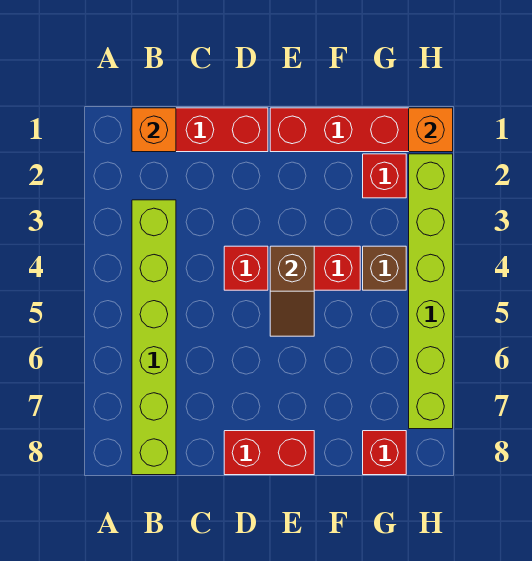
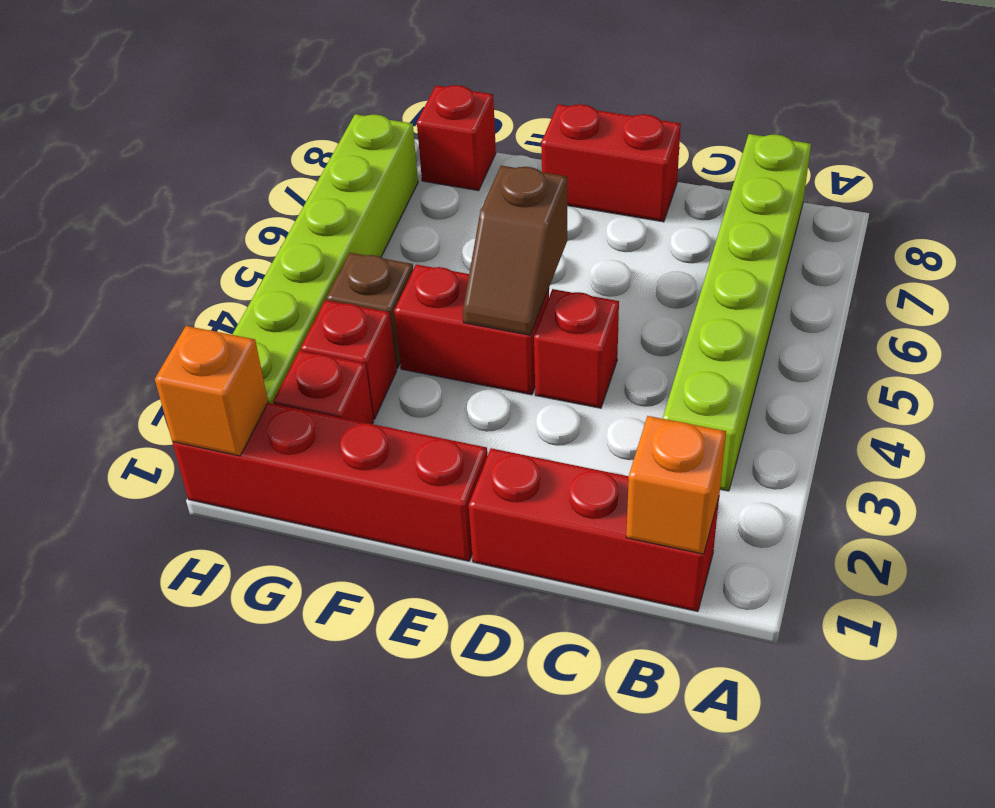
brown slope E4:E5 level 2 top 4 -> brown slope E4:E5 level 2 top 5
none -> red brick G3 level 1

